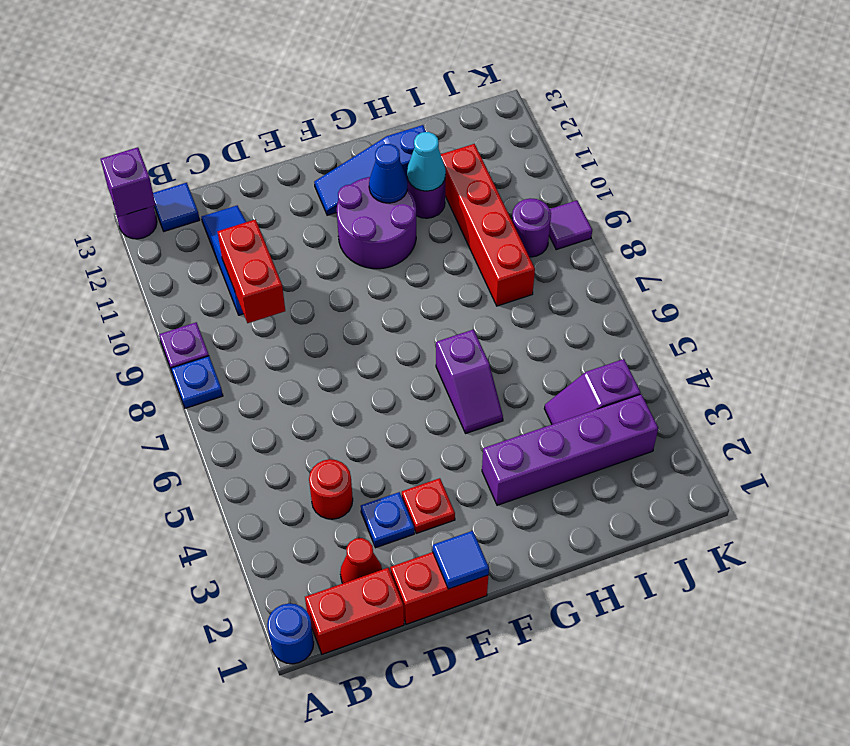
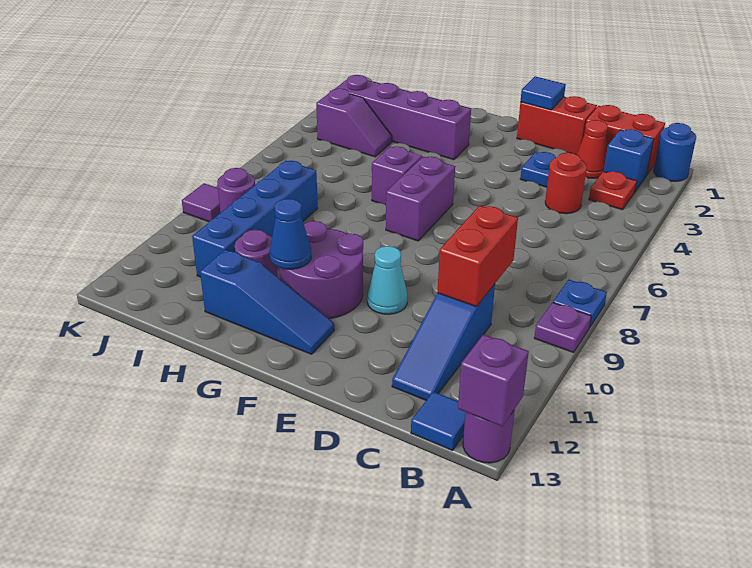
none -> blue brick B2 level 1
red plate E3 level 1 -> red plate B3 level 1
none -> purple brick F6:F7 level 1
cyan cone H11 level 2 -> cyan cone E10 level 1
red brick I8:I11 level 1 -> blue brick I8:I11 level 1

